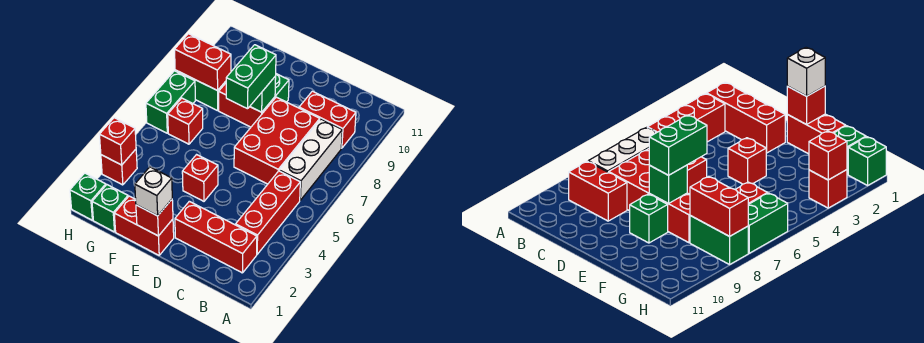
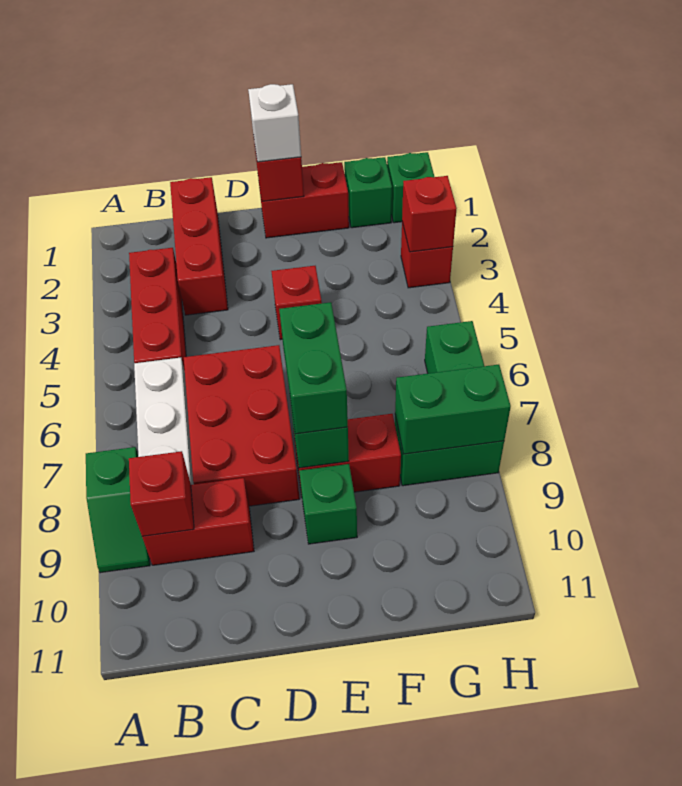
none -> green slope A8:A9 level 1 top 8
red brick B2:D2 level 1 -> red brick C1:C3 level 1
red brick G6 level 1 -> red brick B9 level 2
red brick G8:H8 level 2 -> green brick G8:H8 level 2

